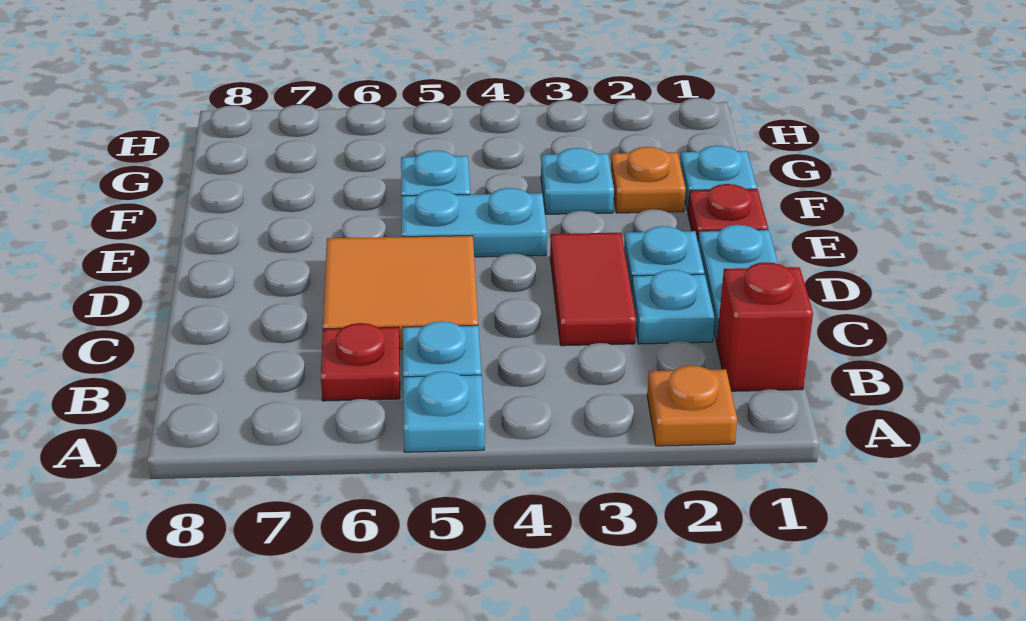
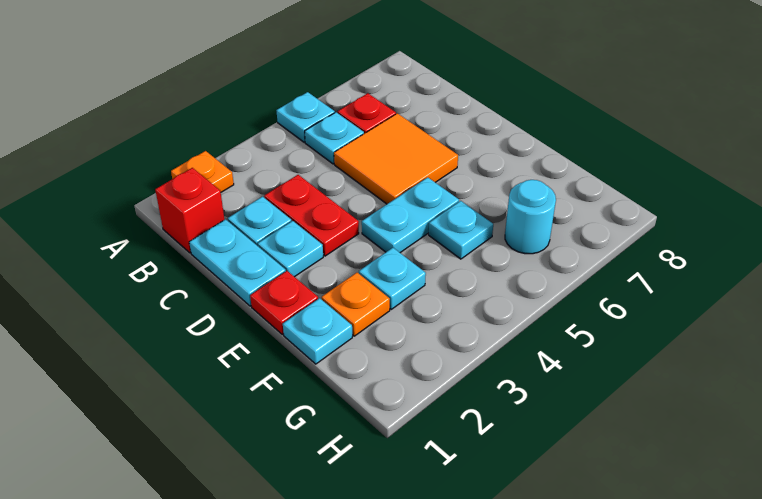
red tile C3:D3 level 1 -> red plate C3:D3 level 1
none -> cyan round brick G6 level 1

